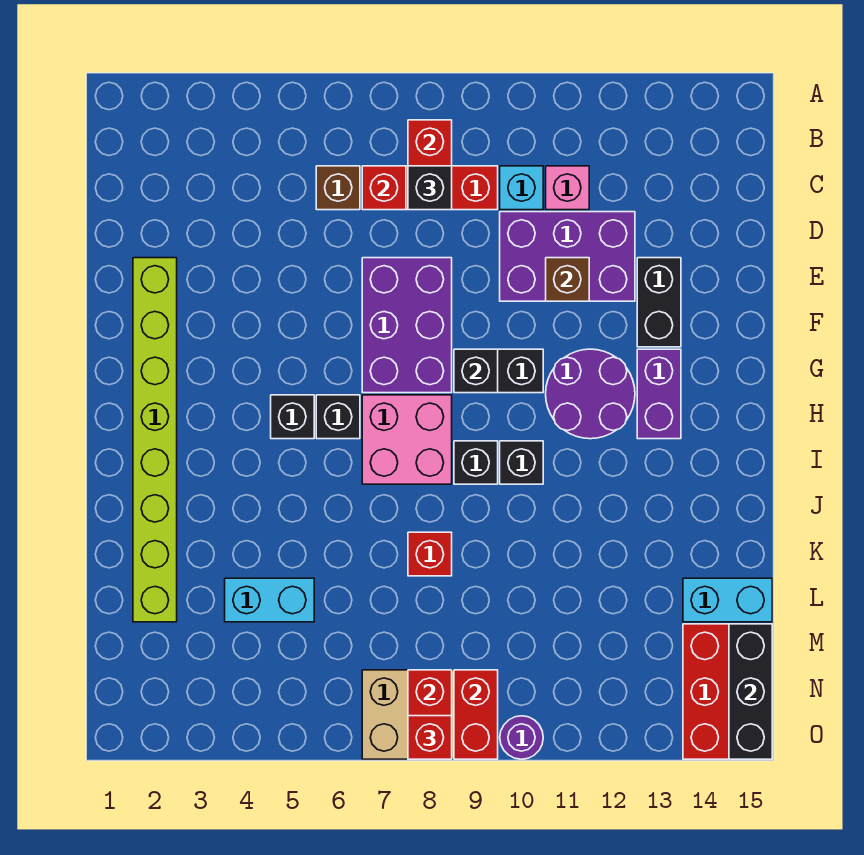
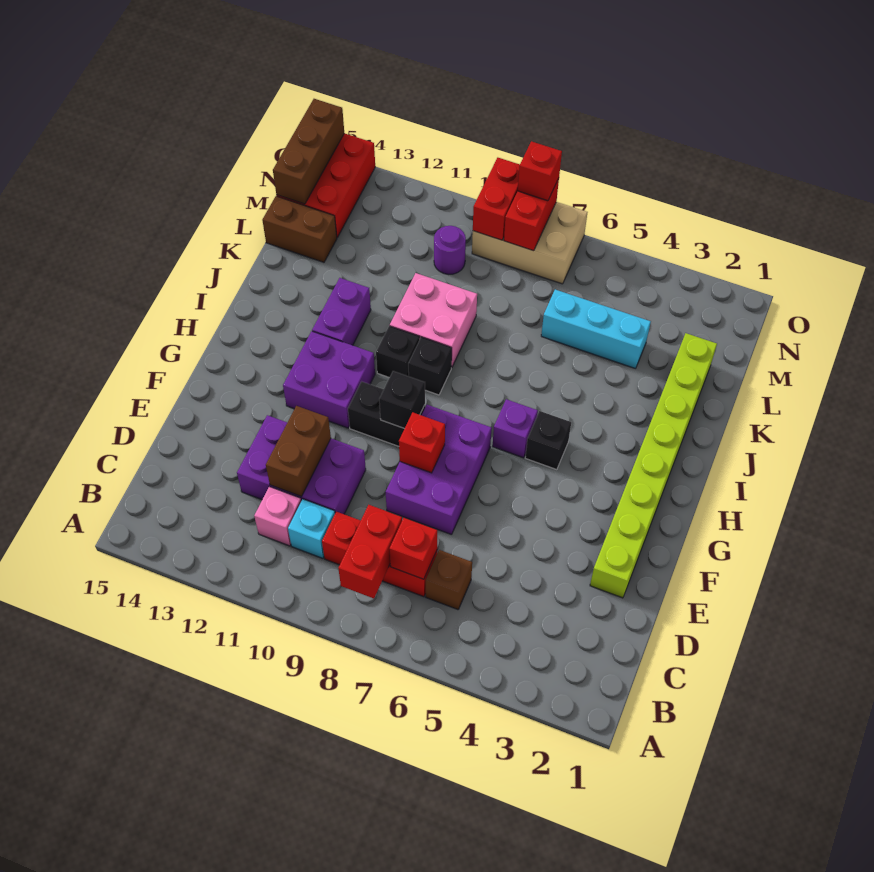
black brick C8 level 3 -> none
brown brick E11 level 2 -> brown brick D11:E11 level 2
black brick E13:F13 level 1 -> none
purple round brick G11:H12 level 1 -> purple brick G11:H12 level 1
purple brick G13:H13 level 1 -> purple brick I12:J12 level 1
black brick H6 level 1 -> purple brick H6 level 1
pink brick H7:I8 level 1 -> pink brick J9:K10 level 1
red brick K8 level 1 -> red brick F8 level 2
cyan brick L4:L5 level 1 -> cyan brick L4:L6 level 1
cyan brick L14:L15 level 1 -> brown brick L14:L15 level 1
black brick M15:O15 level 2 -> brown brick M15:O15 level 2
purple round brick O10 level 1 -> purple round brick M10 level 1

